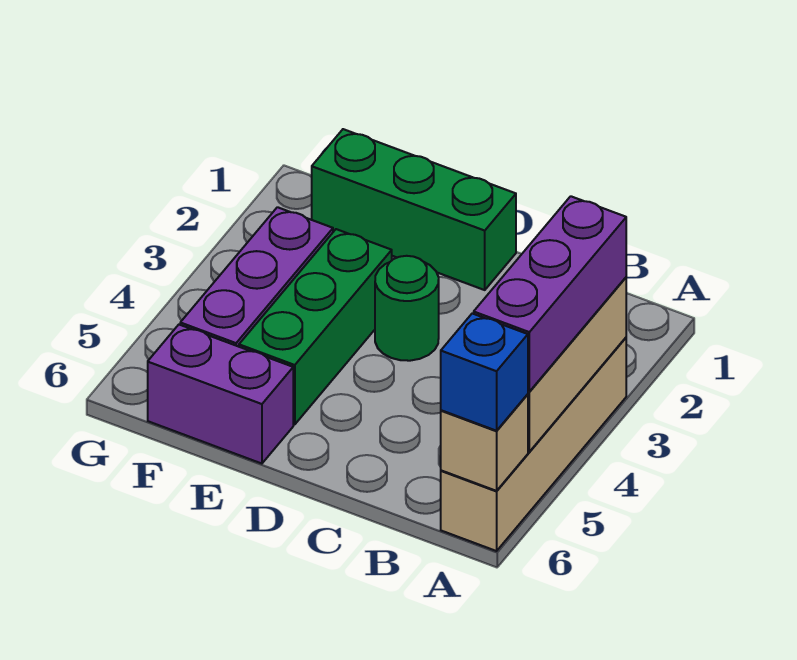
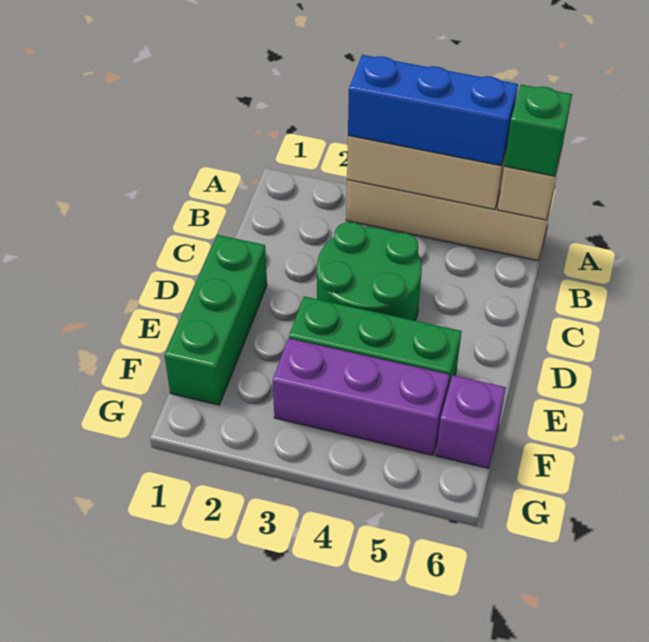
purple brick A3:A5 level 3 -> blue brick A3:A5 level 3
blue brick A6 level 3 -> green brick A6 level 3
green round brick D3 level 1 -> green round brick C3:D4 level 1
purple brick E6:F6 level 1 -> purple brick F6 level 1

